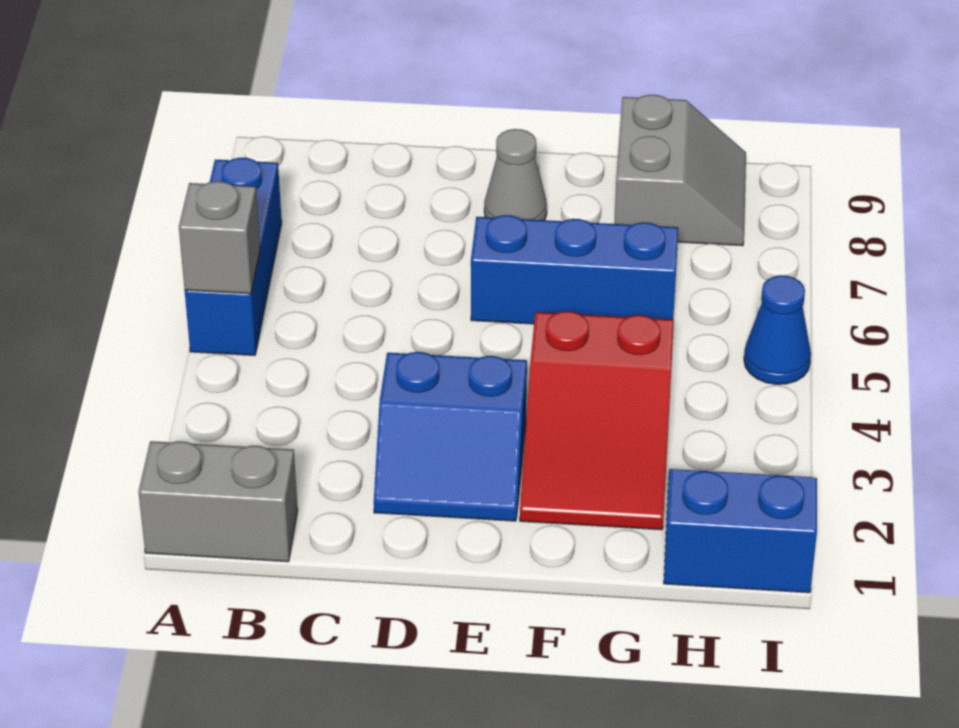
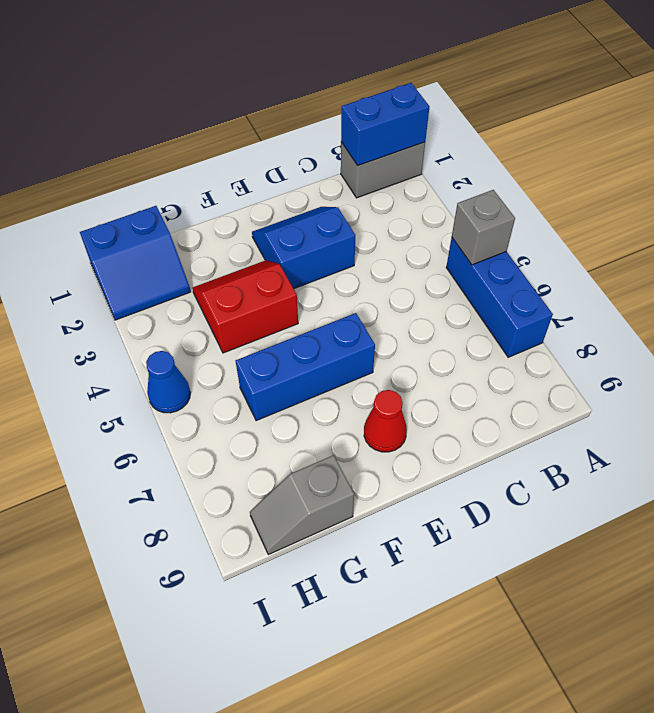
none -> blue brick A1:B1 level 2
grey cone E8 level 1 -> red cone E8 level 1
red slope F2:G4 level 1 top 4 -> red slope F3:G4 level 1 top 4
grey slope G8:H9 level 1 top G -> grey slope G9:H9 level 1 top G

